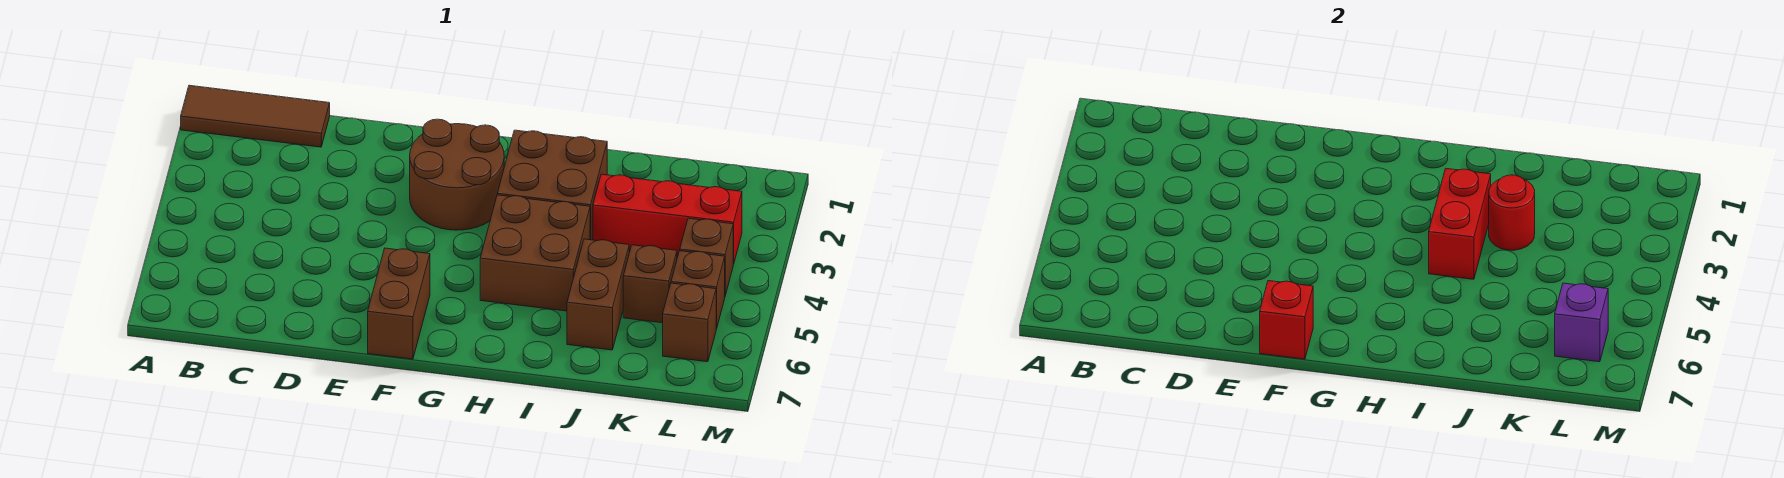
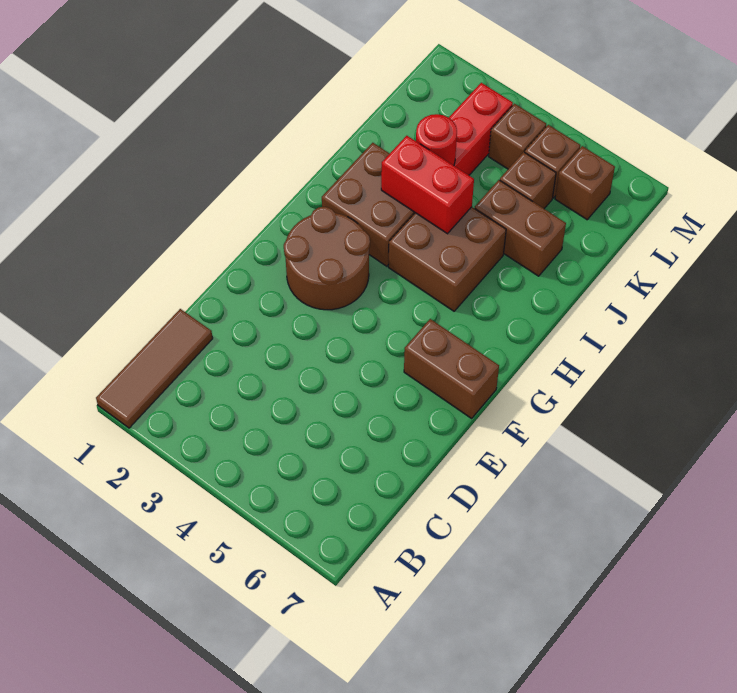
red brick F7 level 2 -> none
purple brick L6 level 2 -> none

